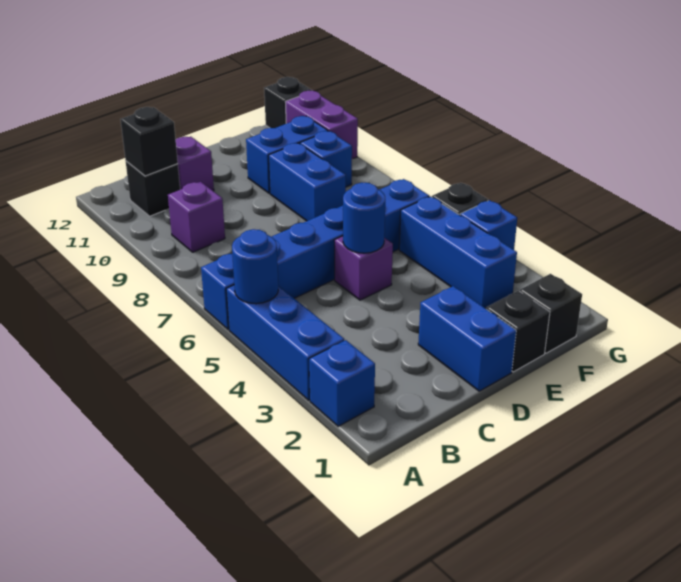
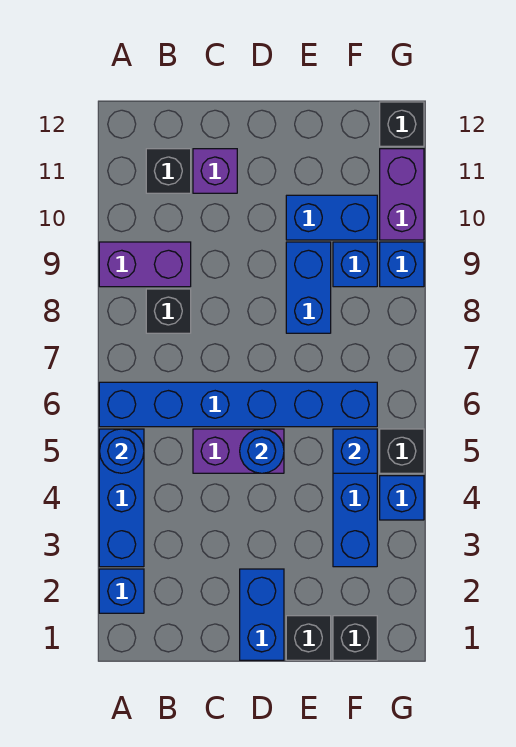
purple brick B9 level 1 -> purple brick A9:B9 level 1
black brick B11 level 2 -> black brick B8 level 1
purple brick D5 level 1 -> purple brick C5:D5 level 1
none -> blue brick F5 level 2
none -> blue brick G9 level 1

